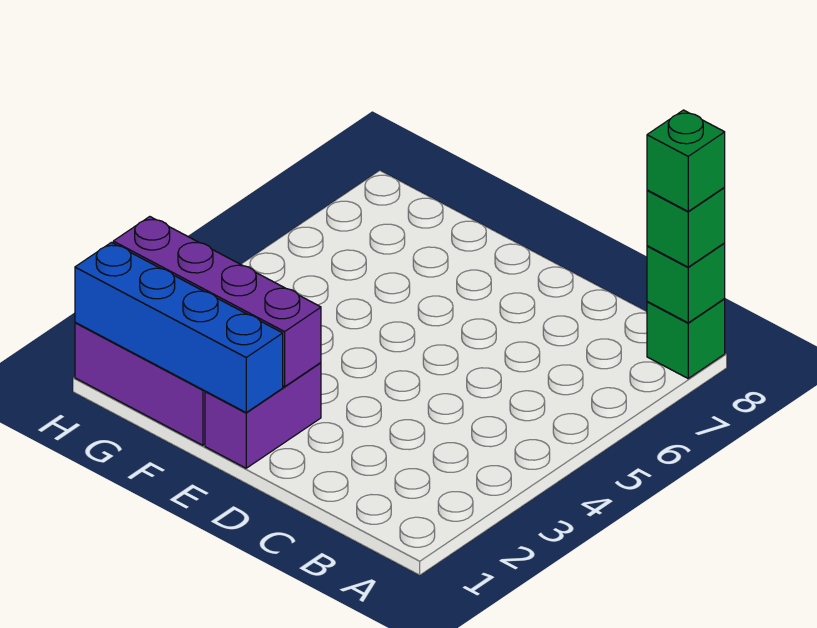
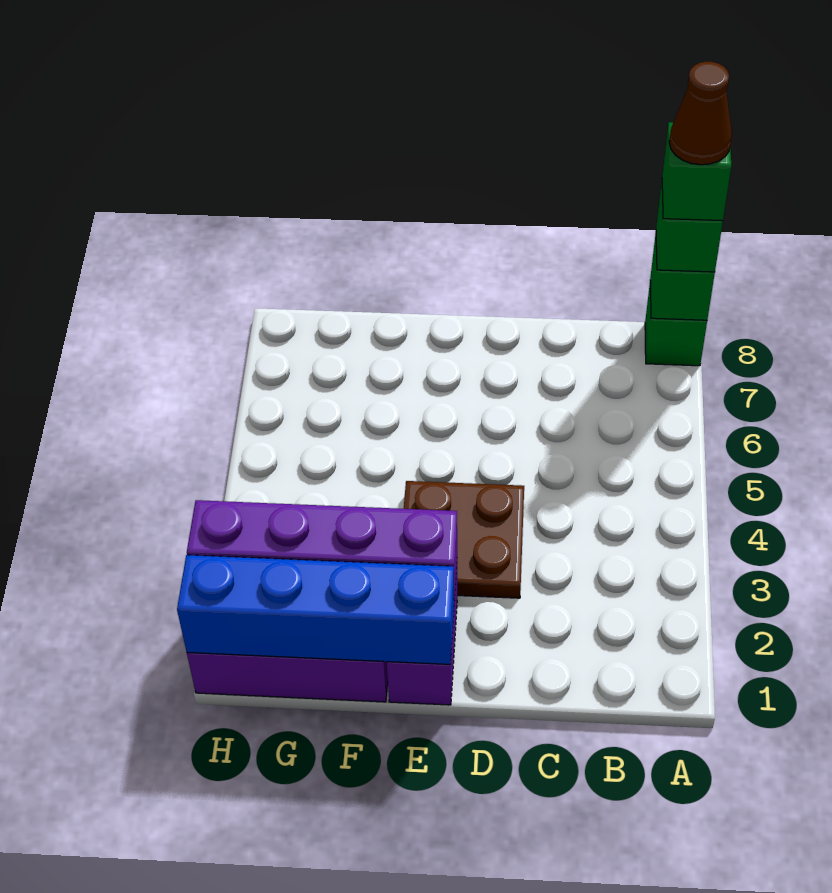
none -> brown cone A8 level 5
none -> brown plate D3:E4 level 1

